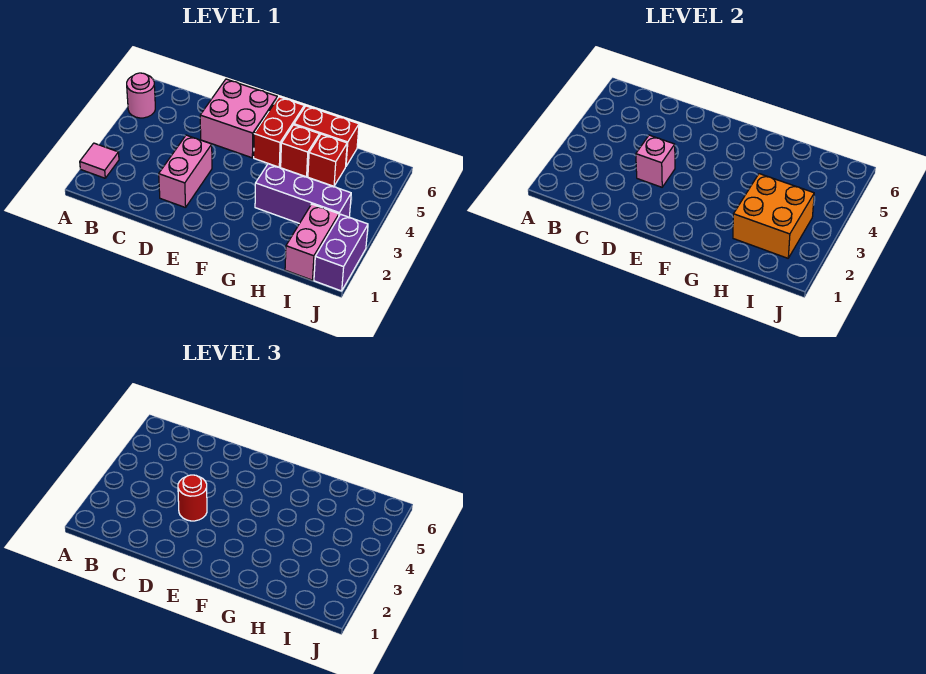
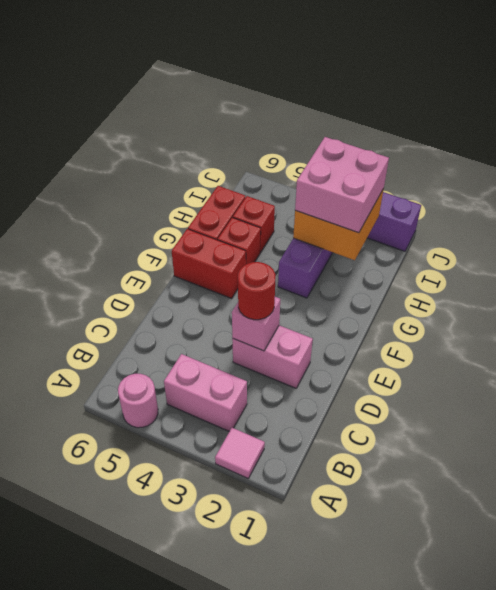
pink brick D5:E6 level 1 -> pink brick H2:I3 level 3
pink brick I1:I2 level 1 -> pink brick B3:B4 level 1

